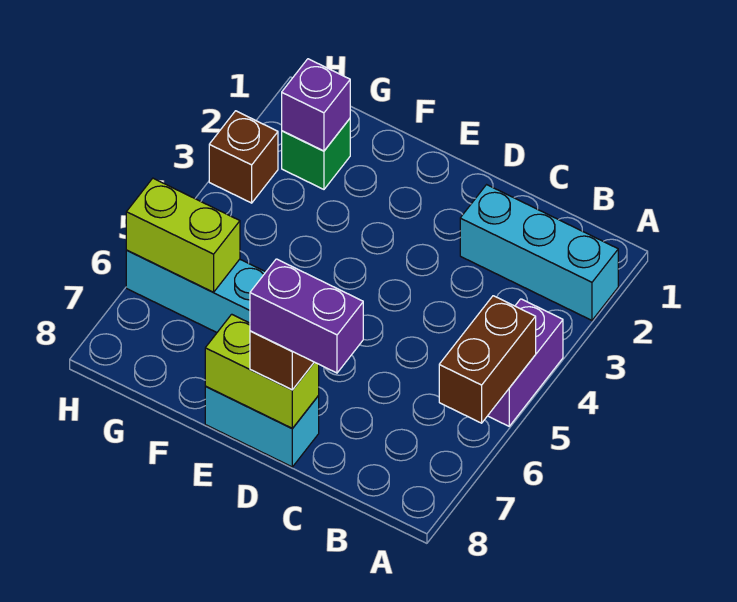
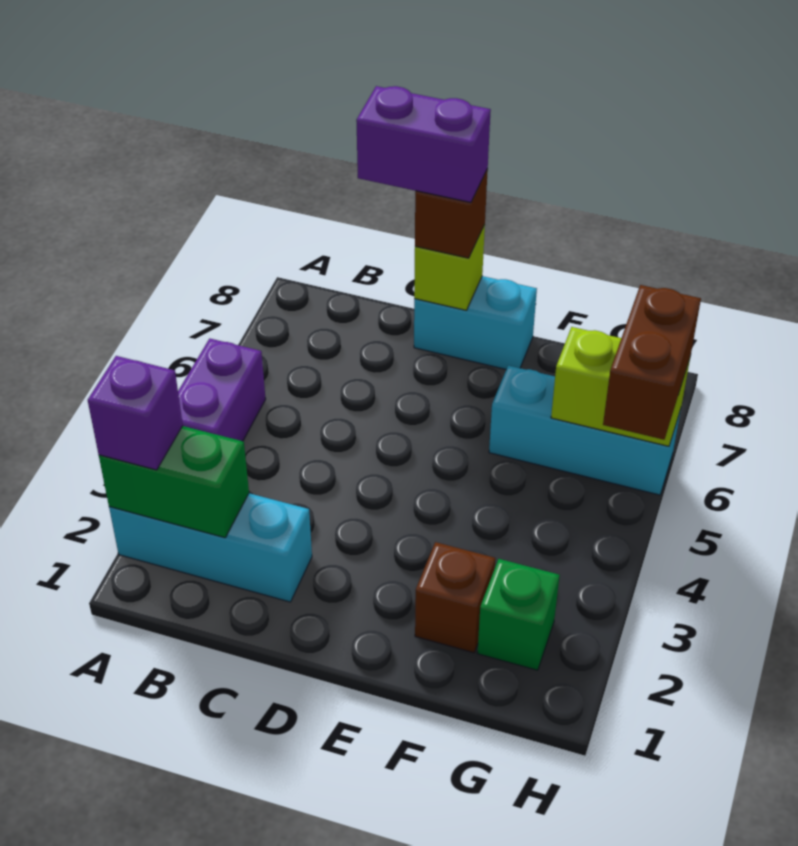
none -> green brick A2:B2 level 2
brown brick A5:A6 level 2 -> brown brick H5:H6 level 3
lime brick D8:E8 level 2 -> lime brick D8 level 2
purple brick G2 level 2 -> purple brick A2 level 3
brown brick H3 level 1 -> brown brick F2 level 1

